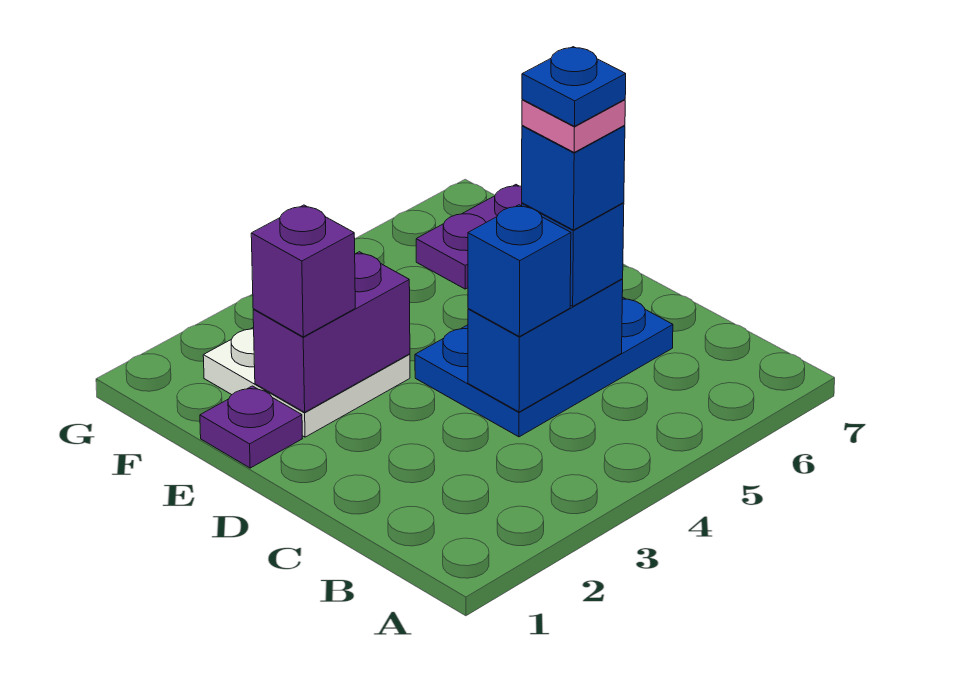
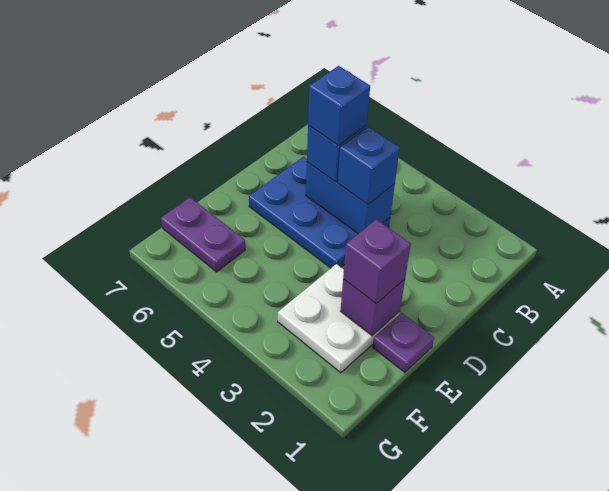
pink plate C5 level 5 -> none
blue plate C5 level 6 -> none
purple brick E2:E3 level 2 -> purple brick E2 level 2

